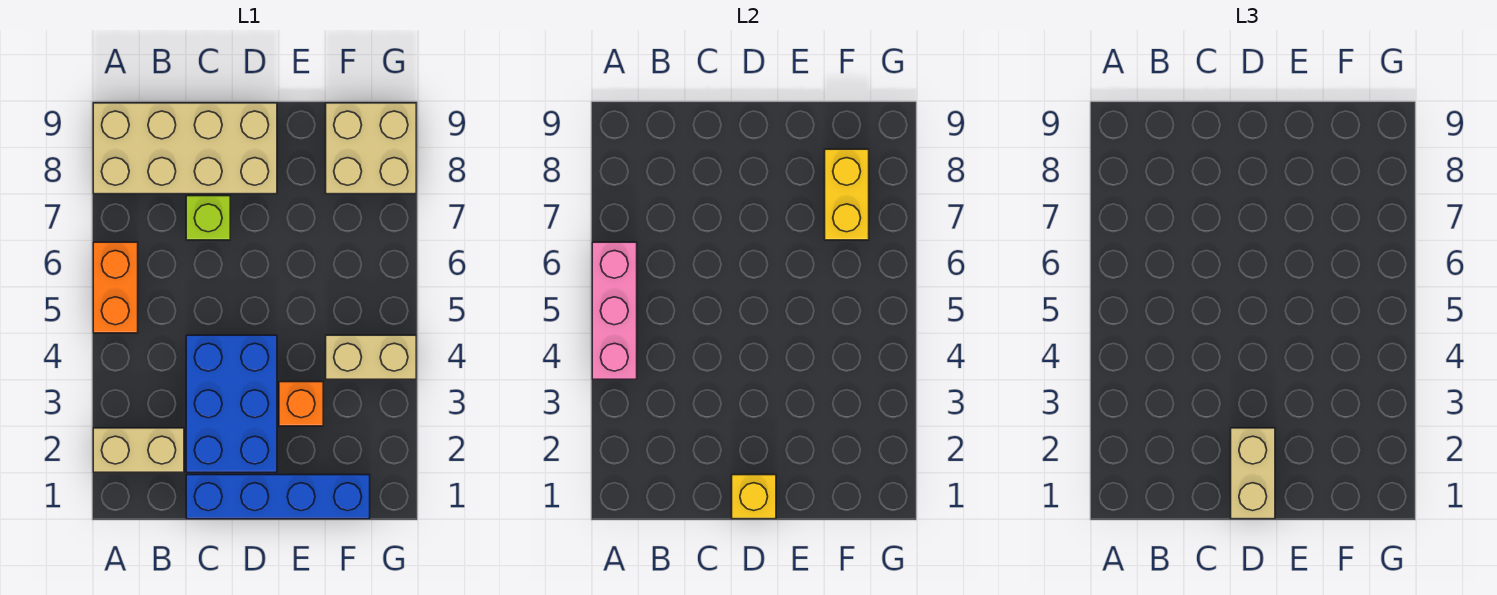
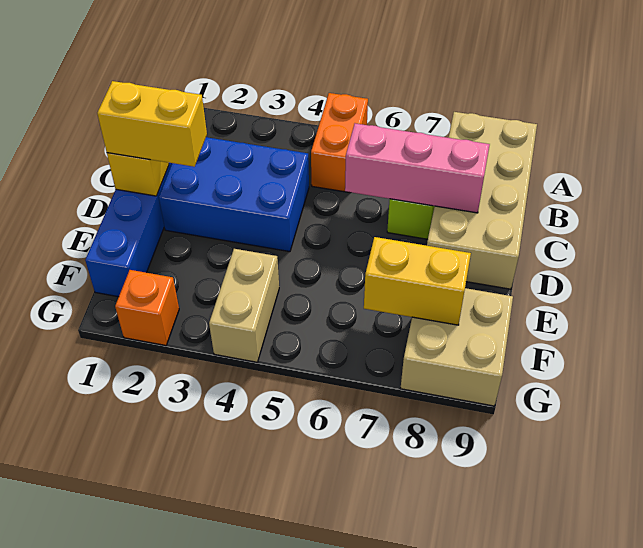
tan brick A2:B2 level 1 -> none
pink brick A4:A6 level 2 -> pink brick C6:C8 level 2
orange brick A5:A6 level 1 -> orange brick A5:B5 level 1
tan brick D1:D2 level 3 -> yellow brick D1:D2 level 3
orange brick E3 level 1 -> orange brick G2 level 1

